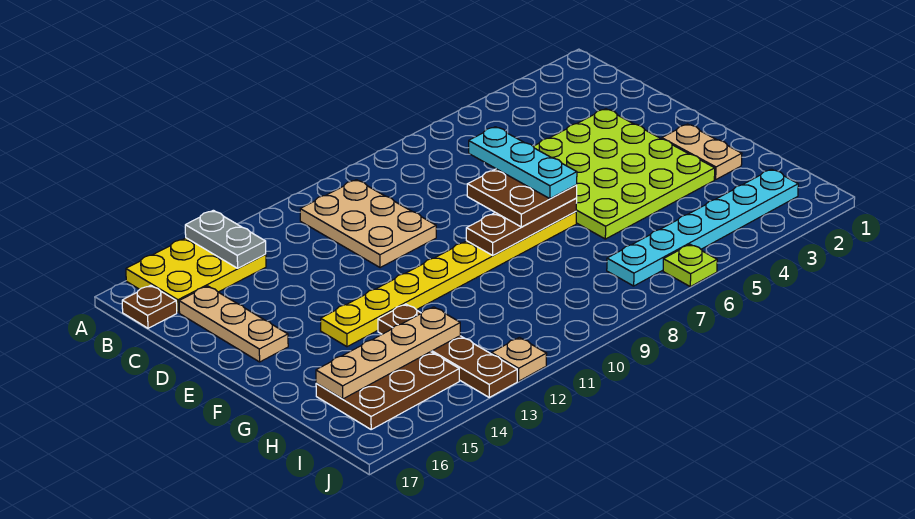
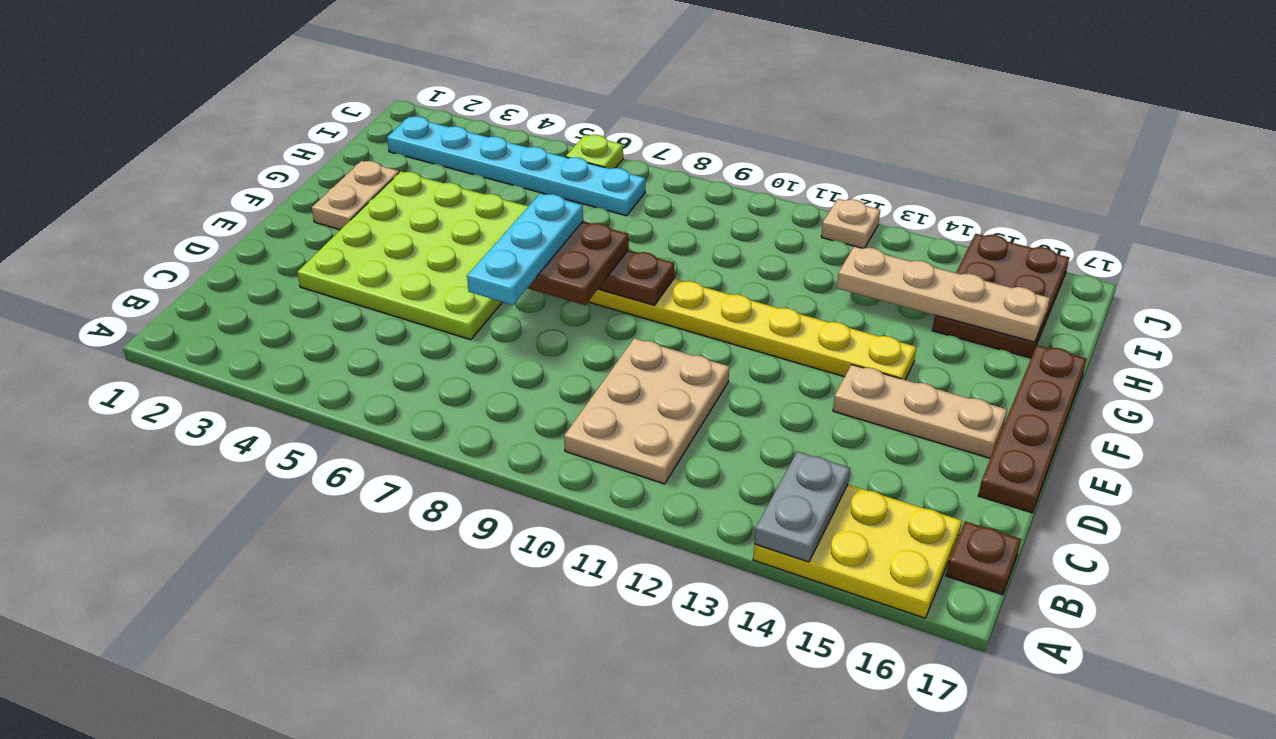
tan plate C16:E16 level 1 -> tan plate E14:E16 level 1
brown plate G13:J13 level 1 -> brown plate D17:G17 level 1
brown plate H14:I16 level 1 -> brown plate H15:J16 level 1

